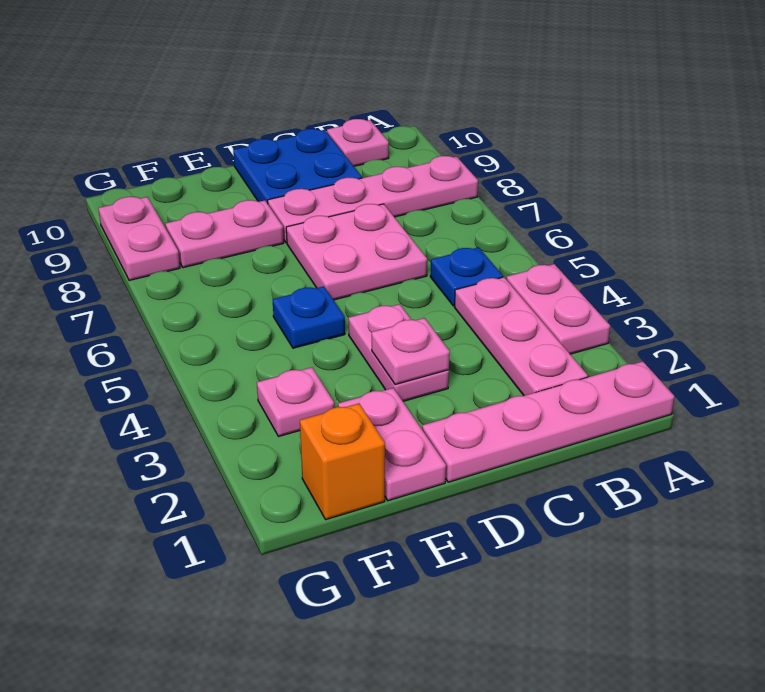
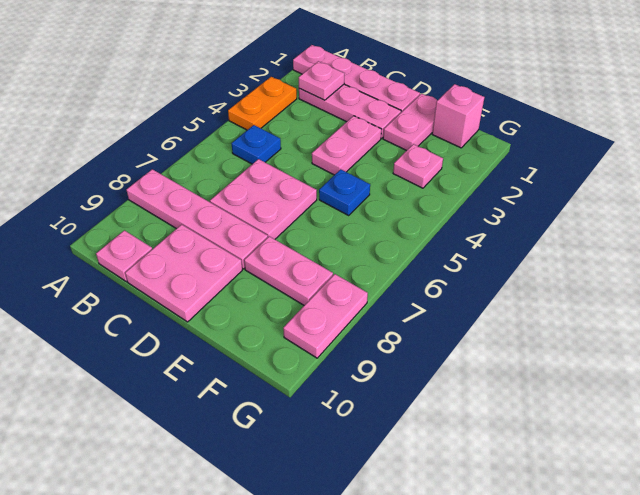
pink plate A3:A4 level 1 -> orange plate A3:A4 level 1
pink plate B2:B4 level 1 -> pink plate B2:D2 level 1
blue plate C9:D10 level 1 -> pink plate C9:D10 level 1
pink plate D3 level 2 -> pink plate B2 level 2
orange brick F1 level 1 -> pink brick F1 level 1

